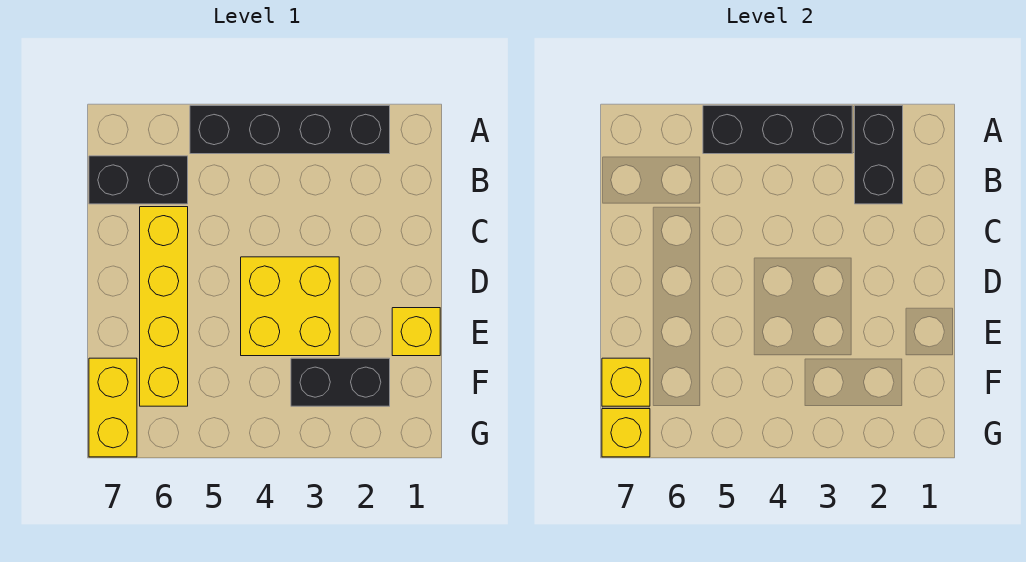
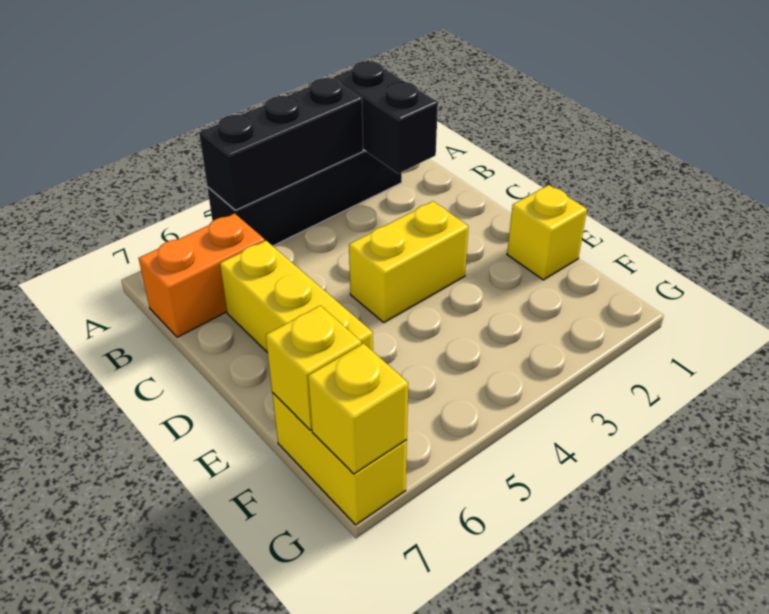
black brick B6:B7 level 1 -> orange brick B6:B7 level 1
yellow brick C6:F6 level 1 -> yellow brick C6:E6 level 1
yellow brick D3:E4 level 1 -> yellow brick D3:D4 level 1
black brick F2:F3 level 1 -> none

